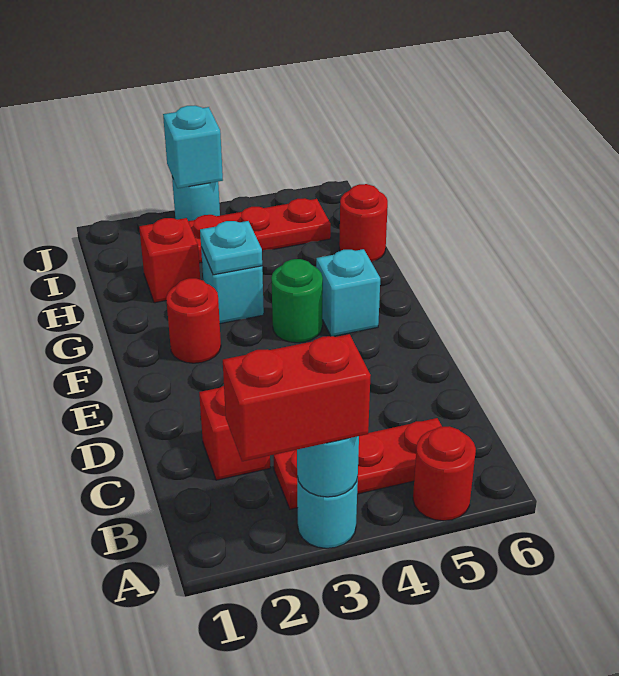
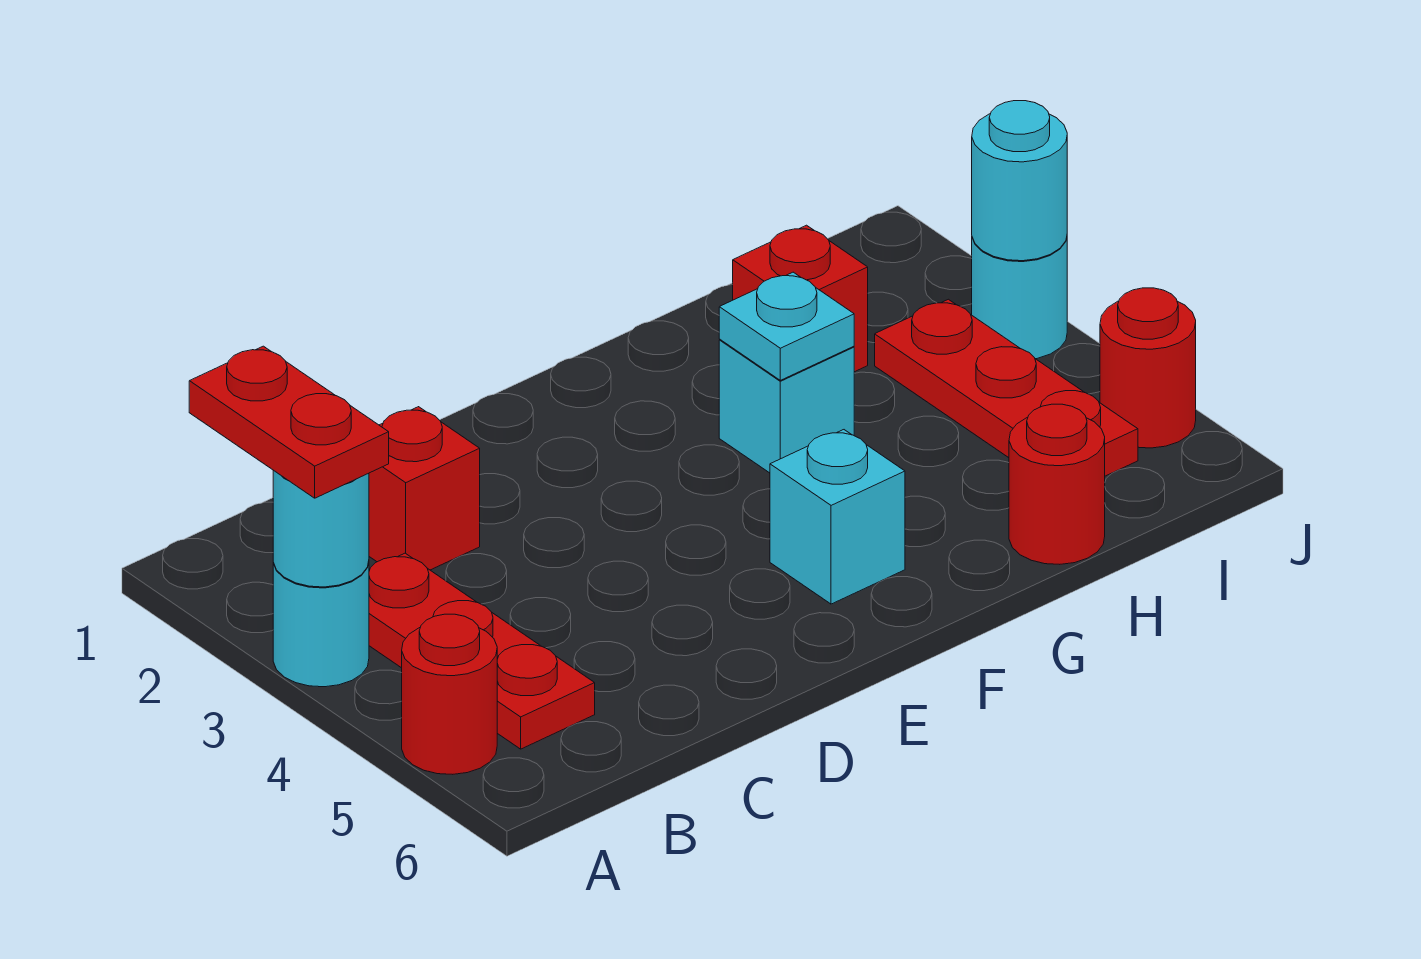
red brick A2:A3 level 3 -> red plate A2:A3 level 3
red round brick F2 level 1 -> red round brick J5 level 1
green round brick F4 level 1 -> none
cyan brick J3 level 2 -> cyan round brick J3 level 2

